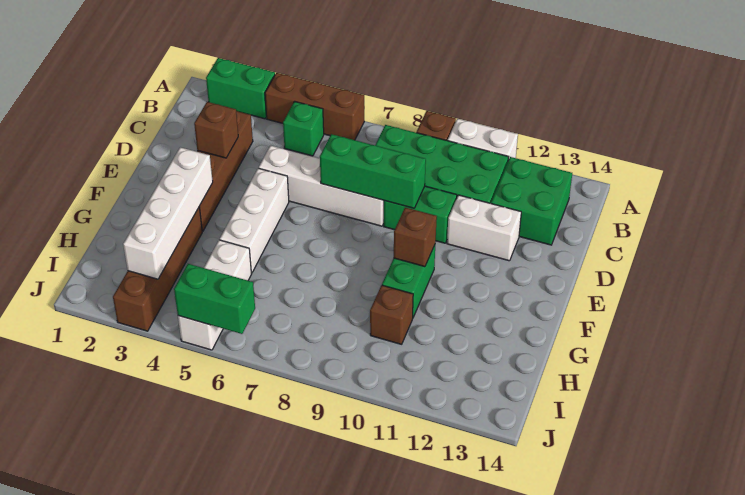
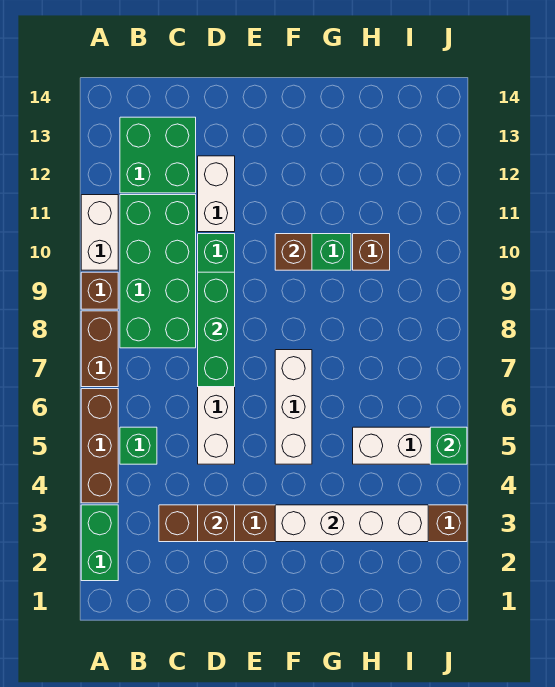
none -> brown brick A7:A8 level 1
white brick E5:G5 level 1 -> white brick F5:F7 level 1
green brick J5:J6 level 2 -> green brick J5 level 2

